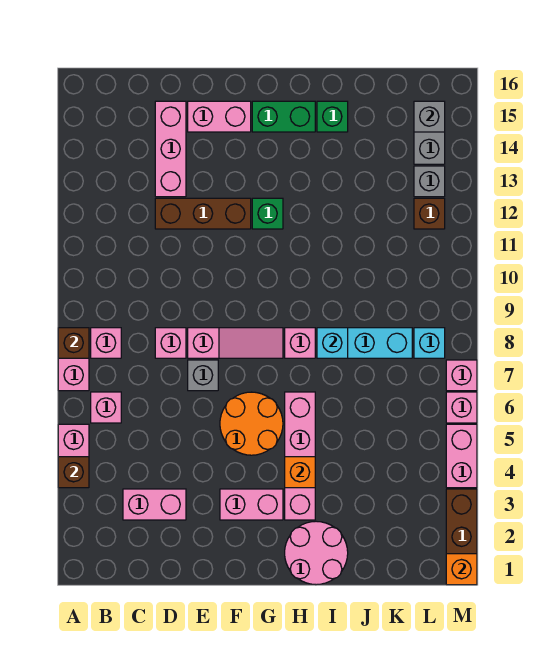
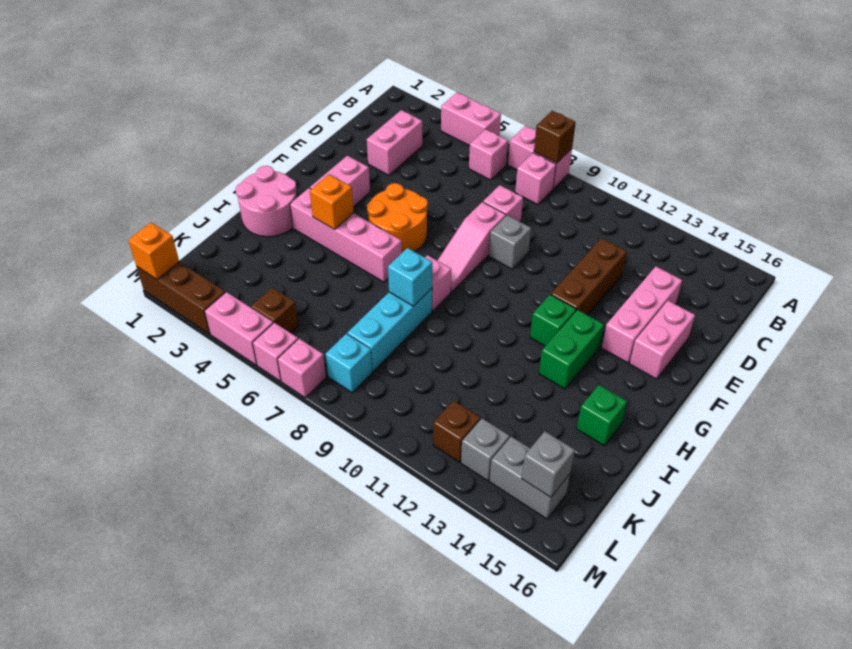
brown brick A4 level 2 -> brown brick L5 level 1
pink brick D13:D15 level 1 -> pink brick D14:F14 level 1
grey brick E7 level 1 -> grey brick E9 level 1
green brick G15:H15 level 1 -> green brick G13:H13 level 1

